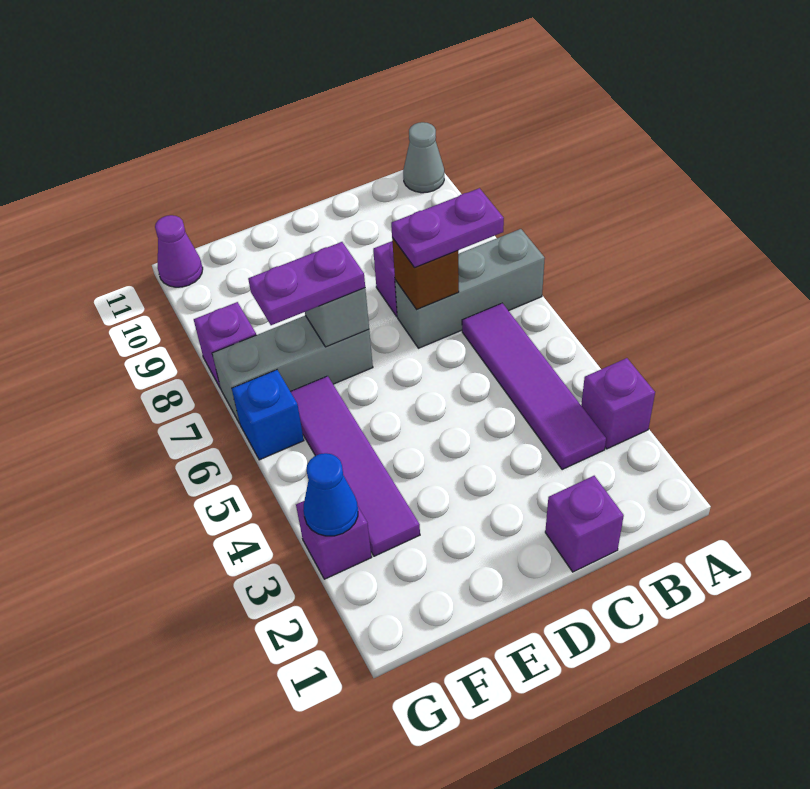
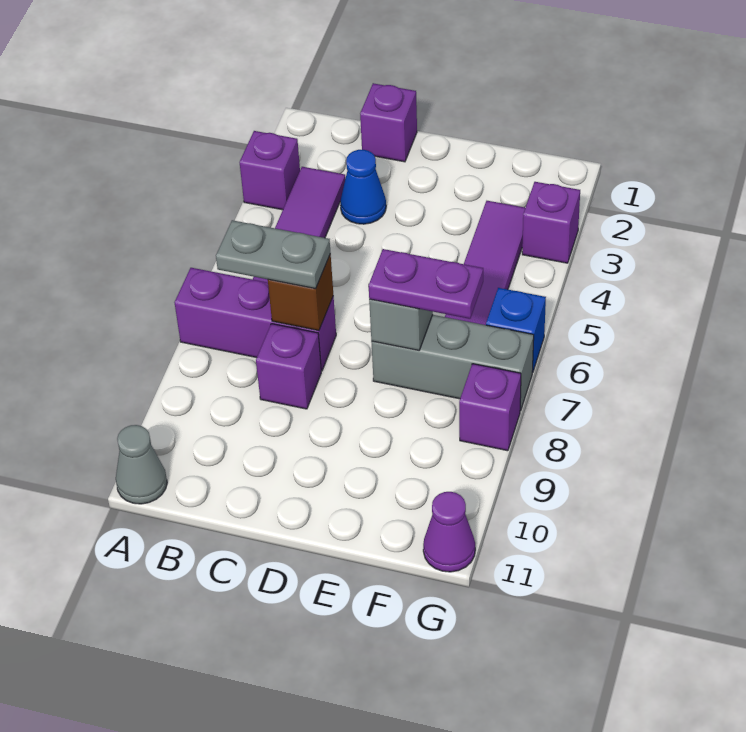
grey brick A7:C7 level 1 -> purple brick A7:C7 level 1
purple plate B7:C7 level 3 -> grey plate B7:C7 level 3
blue cone G3 level 2 -> blue cone C3 level 1

